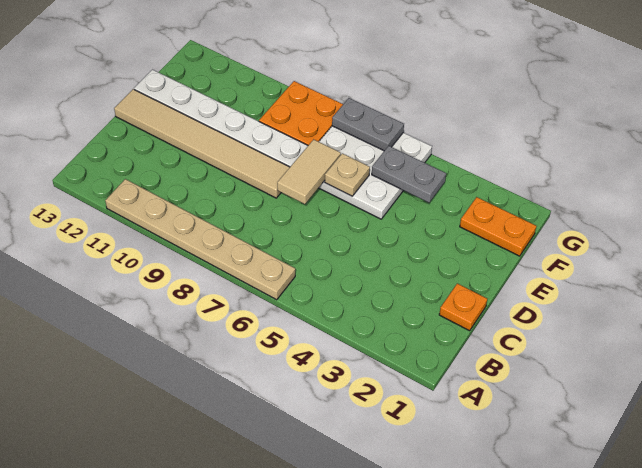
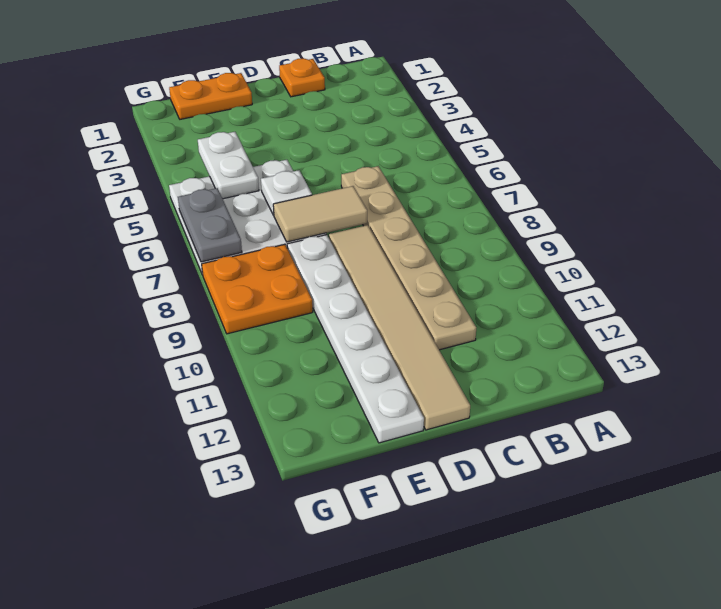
tan plate A6:A11 level 1 -> tan plate C6:C11 level 1
tan plate E6 level 2 -> white plate E6 level 2
orange plate F1:F2 level 1 -> orange plate E1:F1 level 1
grey plate F4:F5 level 2 -> white plate F4:F5 level 2

